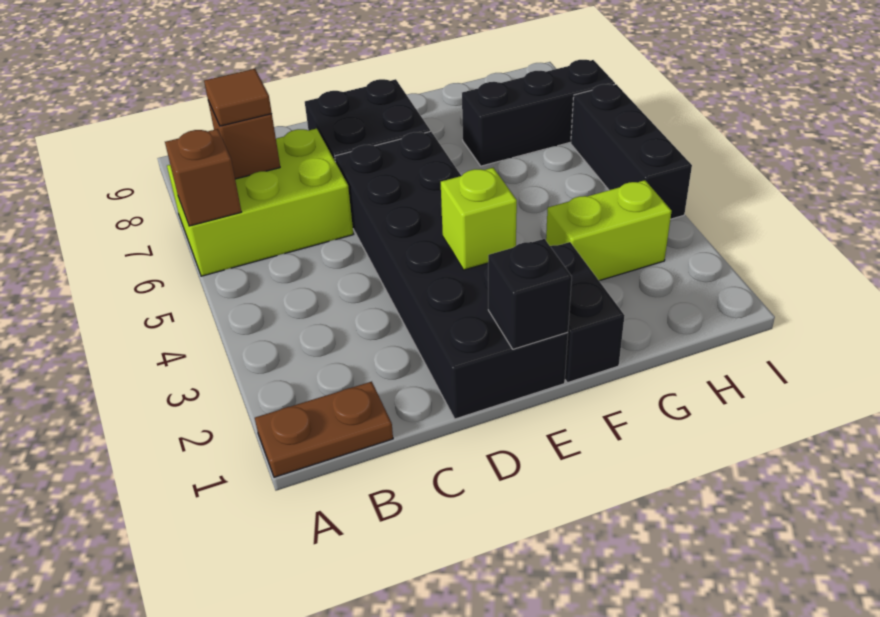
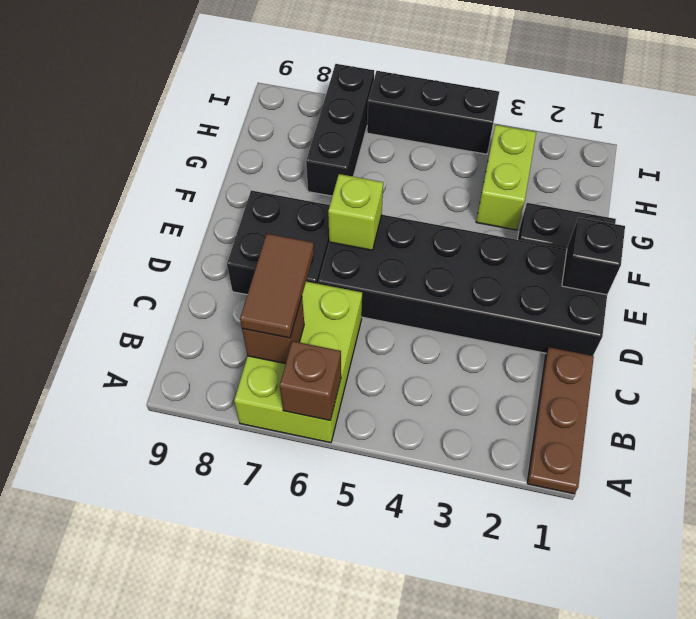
brown plate A1:B1 level 1 -> brown plate A1:C1 level 1
brown tile B7 level 3 -> brown tile B7:C7 level 3
lime brick E3 level 2 -> lime brick E6 level 2

